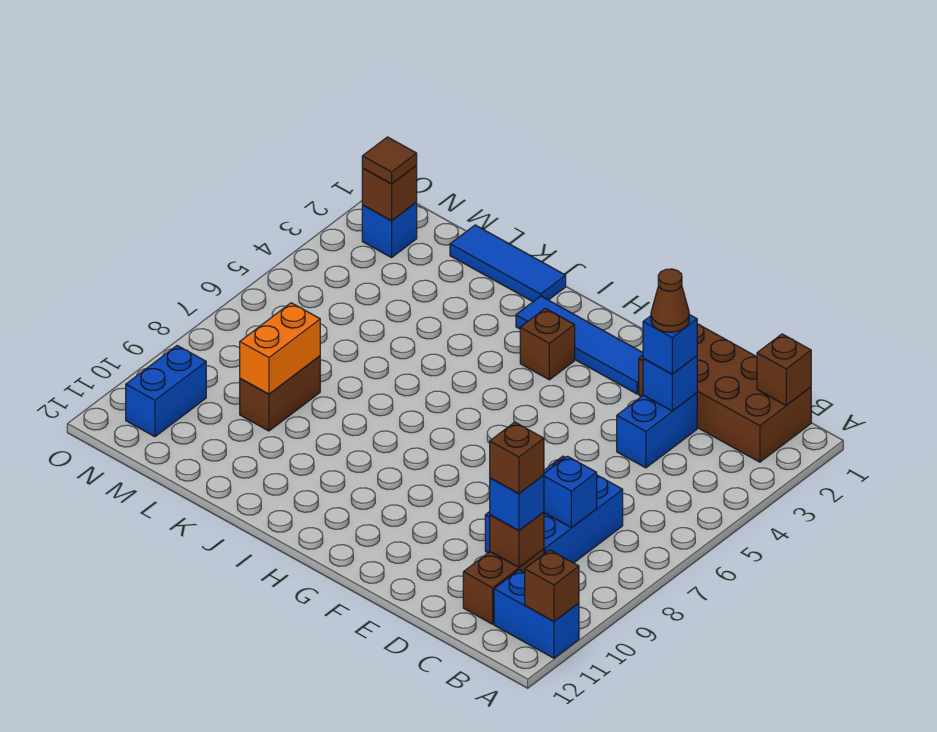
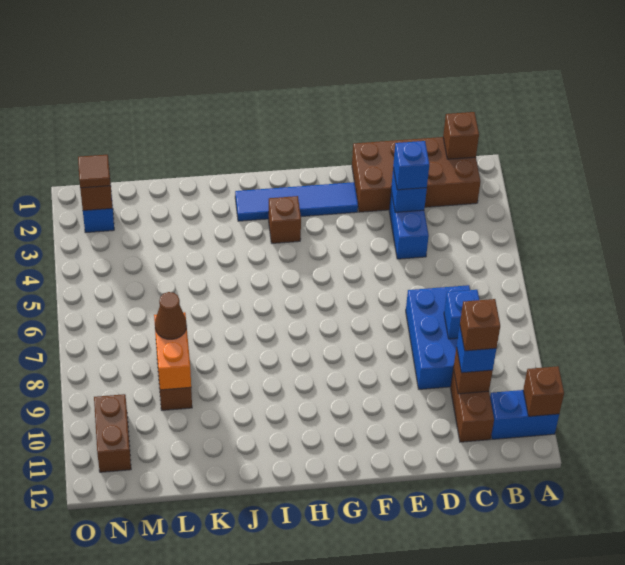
brown cone D3 level 4 -> brown cone L8 level 3
blue tile J1:L1 level 1 -> none
blue brick N10:N11 level 1 -> brown brick N10:N11 level 1

